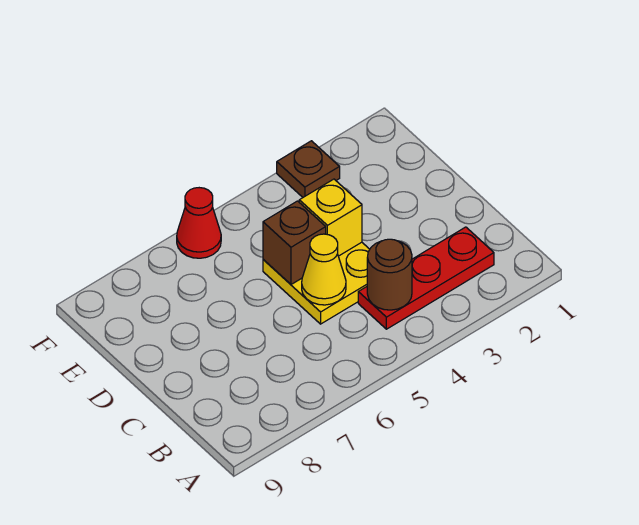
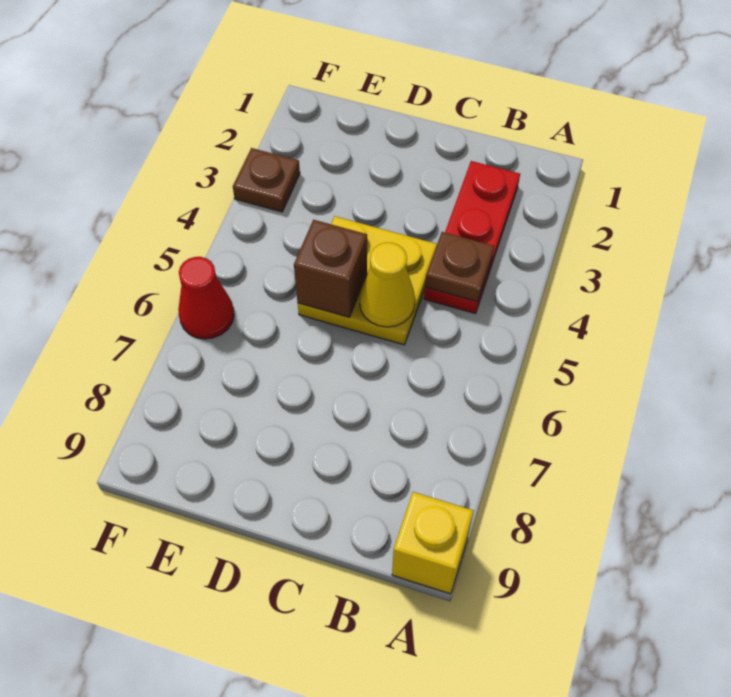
brown round brick B4 level 2 -> brown plate B4 level 2
yellow brick D4 level 2 -> yellow brick A9 level 1

